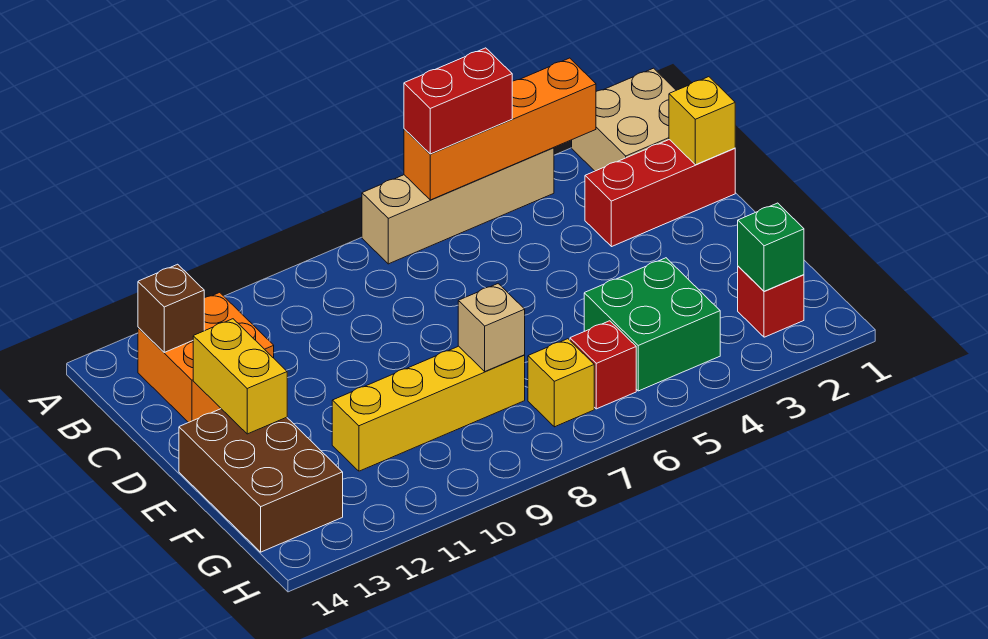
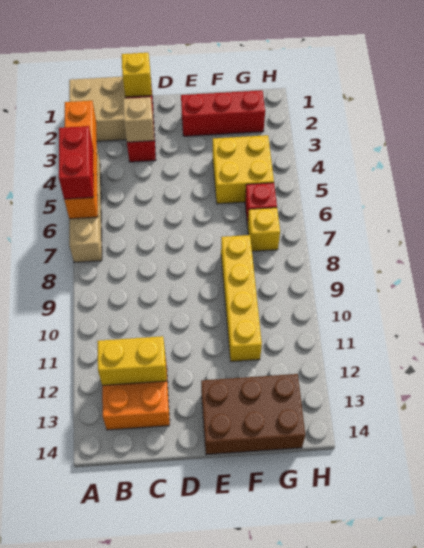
brown brick B13 level 2 -> none
yellow brick D13:E13 level 2 -> yellow brick B12:C12 level 2
green brick F4:G5 level 1 -> yellow brick F4:G5 level 1
tan brick F8 level 2 -> tan brick C3 level 2
red brick G2 level 1 -> red brick E2:G2 level 1
green brick G2 level 2 -> none

